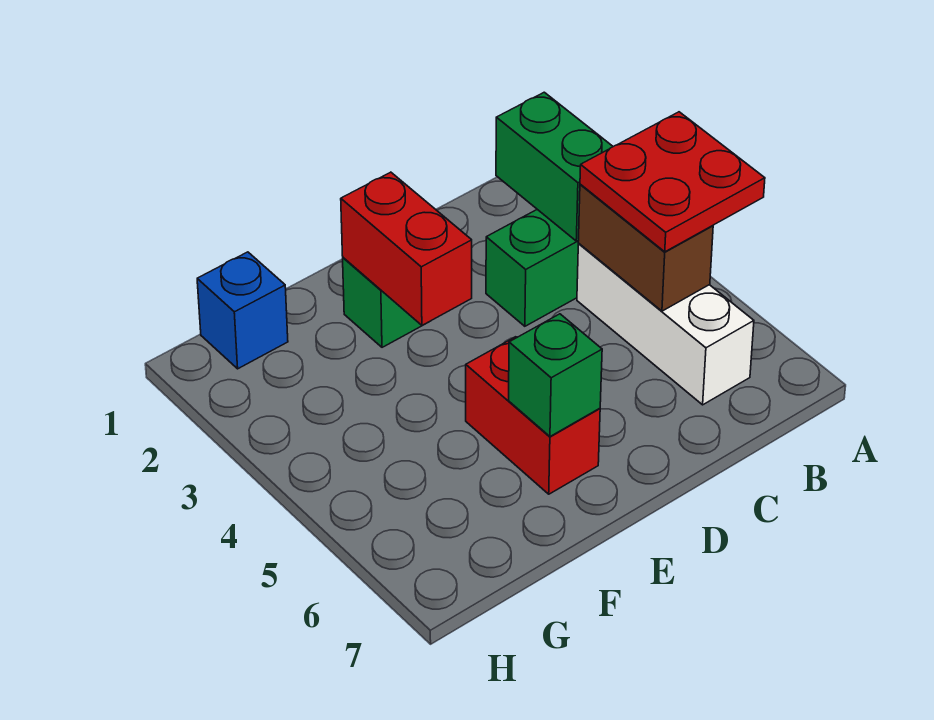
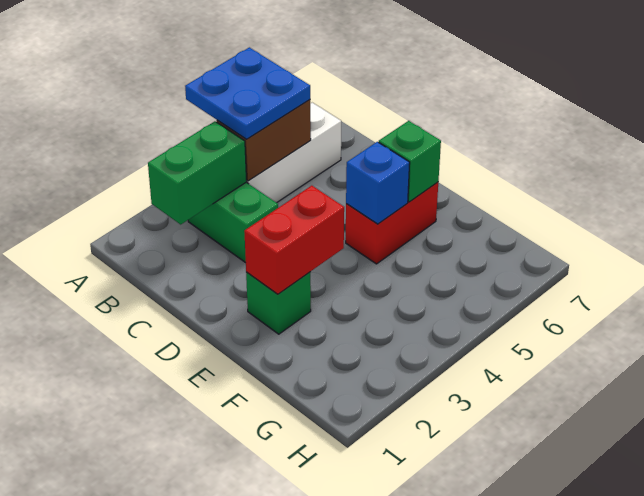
red plate A4:B5 level 3 -> blue plate A4:B5 level 3
blue brick G1 level 1 -> blue brick E5 level 2

